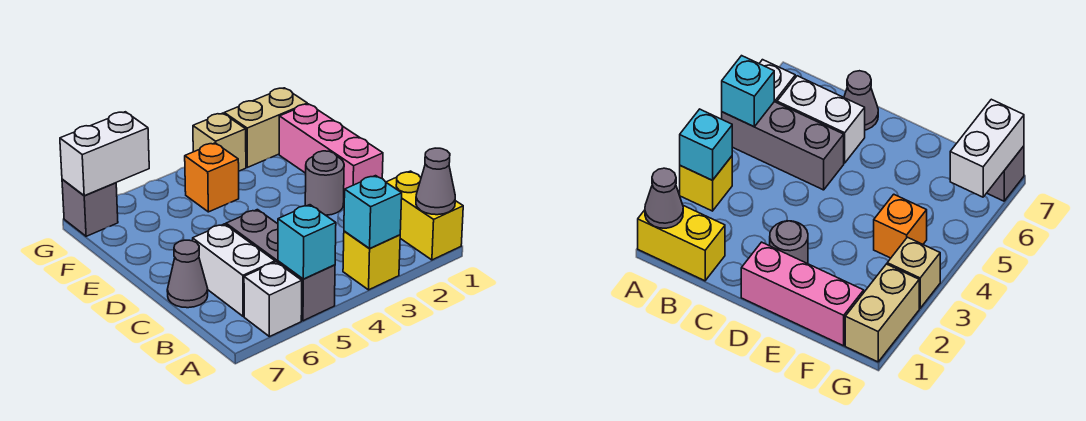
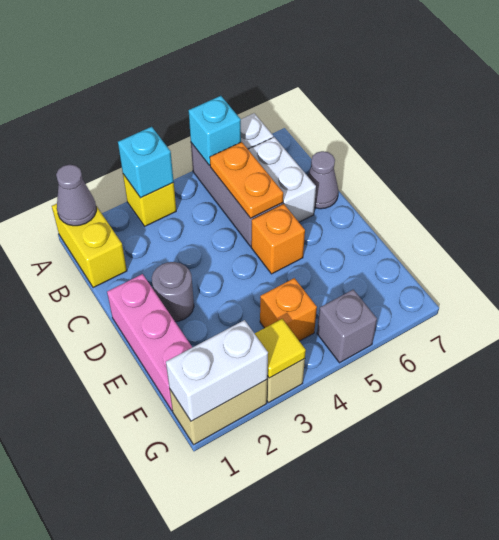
none -> orange plate B5:C5 level 2
none -> orange brick D5 level 1
none -> yellow tile G3 level 2
white brick G6:G7 level 2 -> white brick G1:G2 level 2
grey brick G7 level 1 -> grey brick G5 level 1

